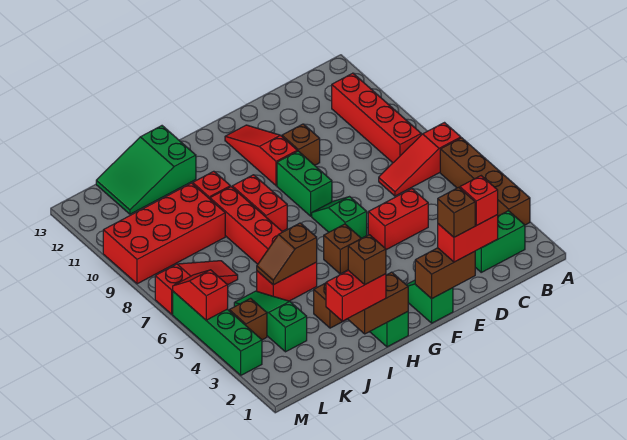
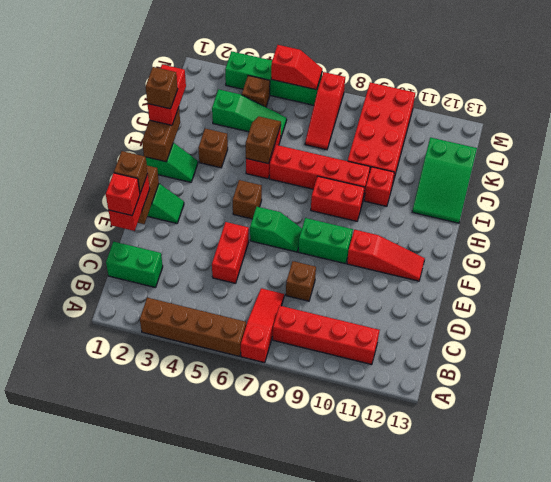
green brick B2:C2 level 1 -> green brick C1:C2 level 1
brown brick E10 level 1 -> brown brick D8 level 1
green slope I12:K13 level 1 top I -> green slope I12:K13 level 1 top K

